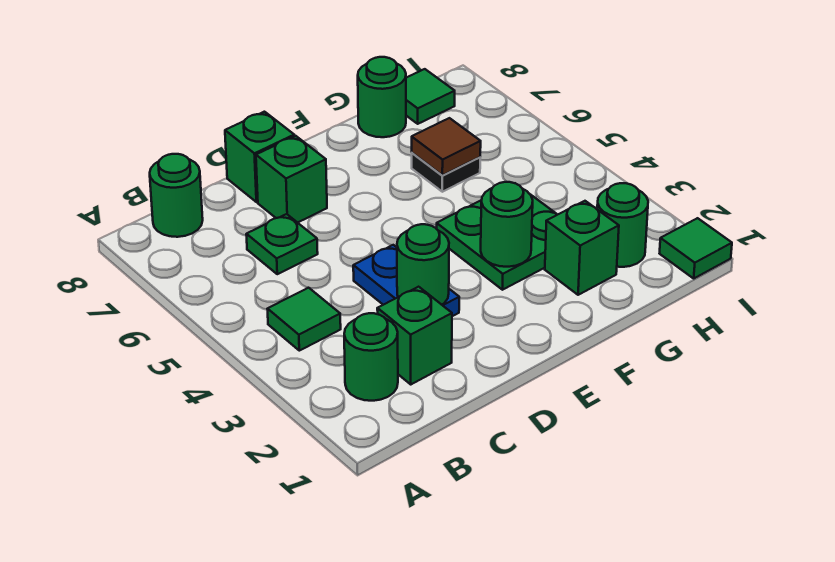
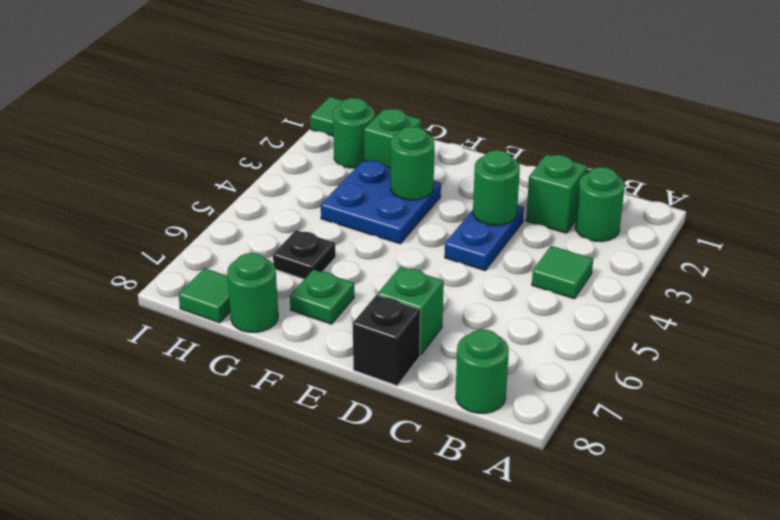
green plate C6 level 1 -> green plate F7 level 1
green brick D8 level 1 -> black brick D8 level 1
green plate F3:G4 level 1 -> blue plate F3:G4 level 1
brown tile G6 level 2 -> none

